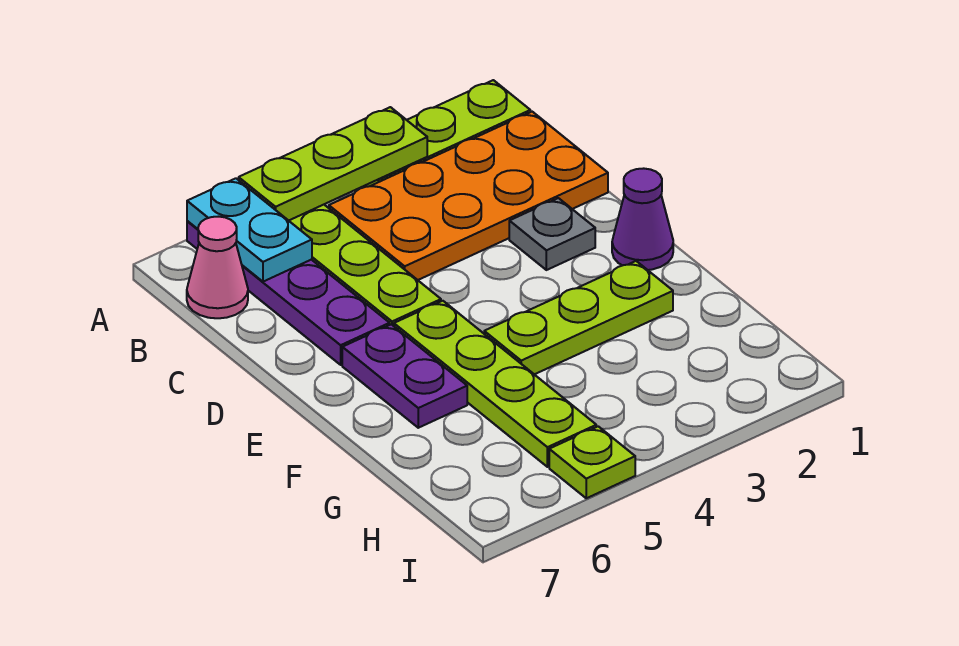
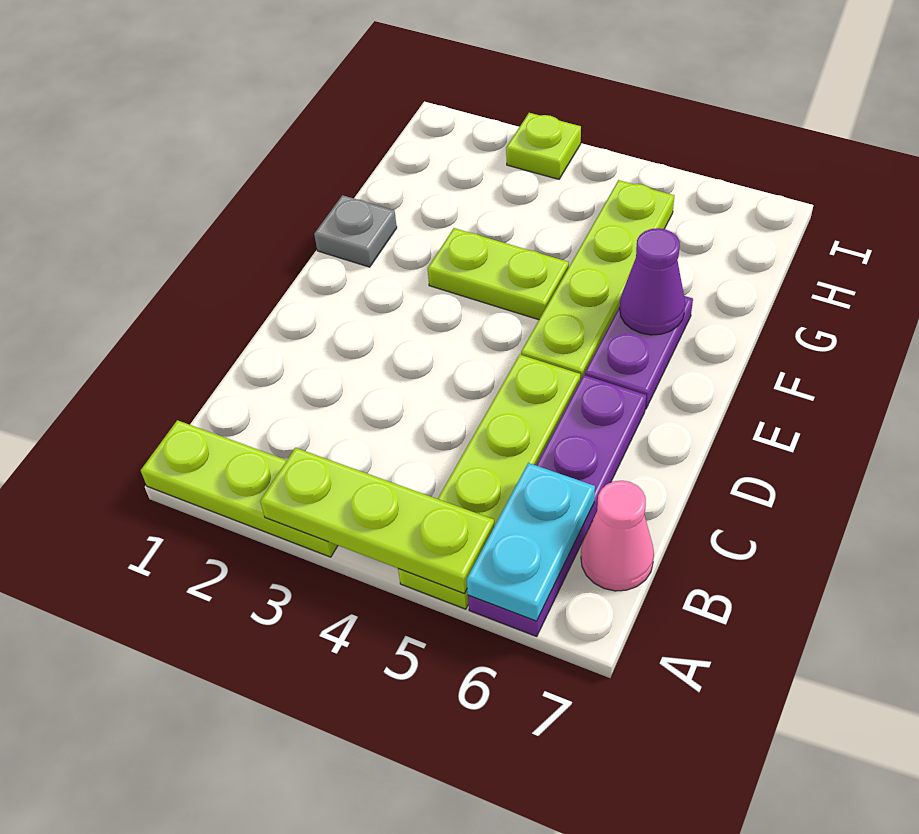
orange plate B1:C4 level 1 -> none
grey plate D2 level 1 -> grey plate F1 level 1
purple cone E1 level 1 -> purple cone F6 level 2
lime plate F2:F4 level 1 -> lime plate F3:F4 level 1
lime plate I5 level 1 -> lime plate I3 level 1

